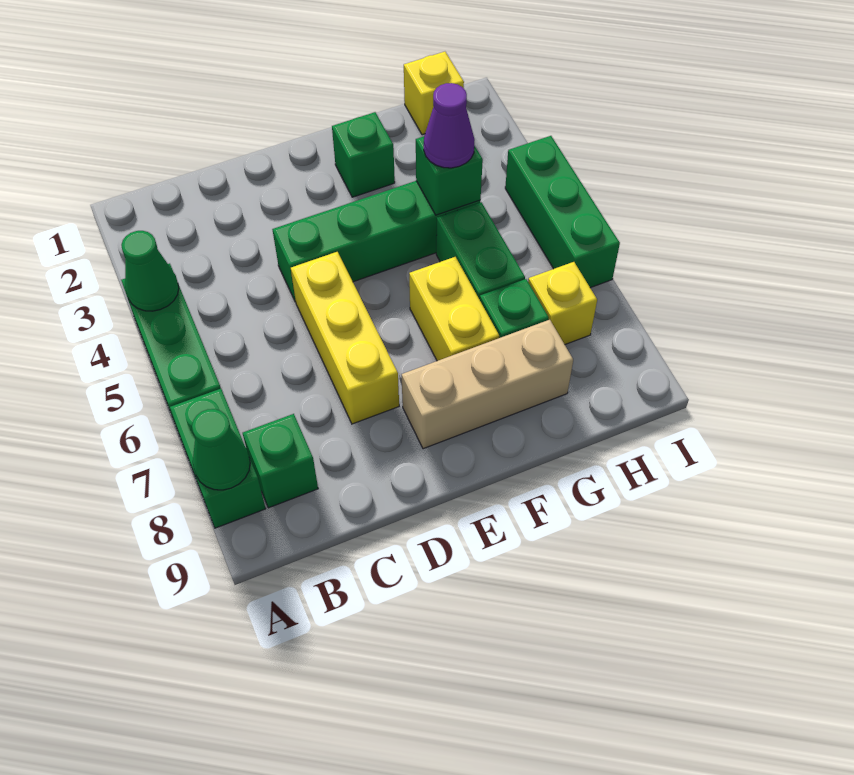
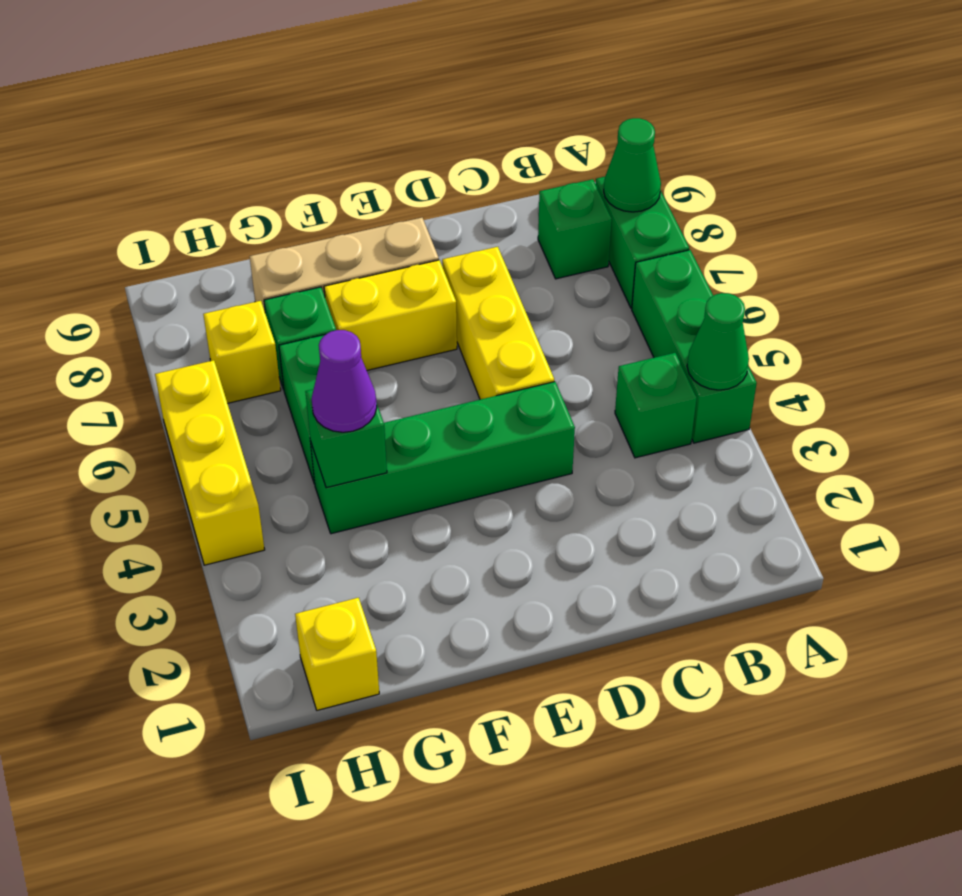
green brick F2 level 1 -> green brick B4 level 1
yellow brick F6:F7 level 1 -> yellow brick E7:F7 level 1
green brick I4:I6 level 1 -> yellow brick I4:I6 level 1

